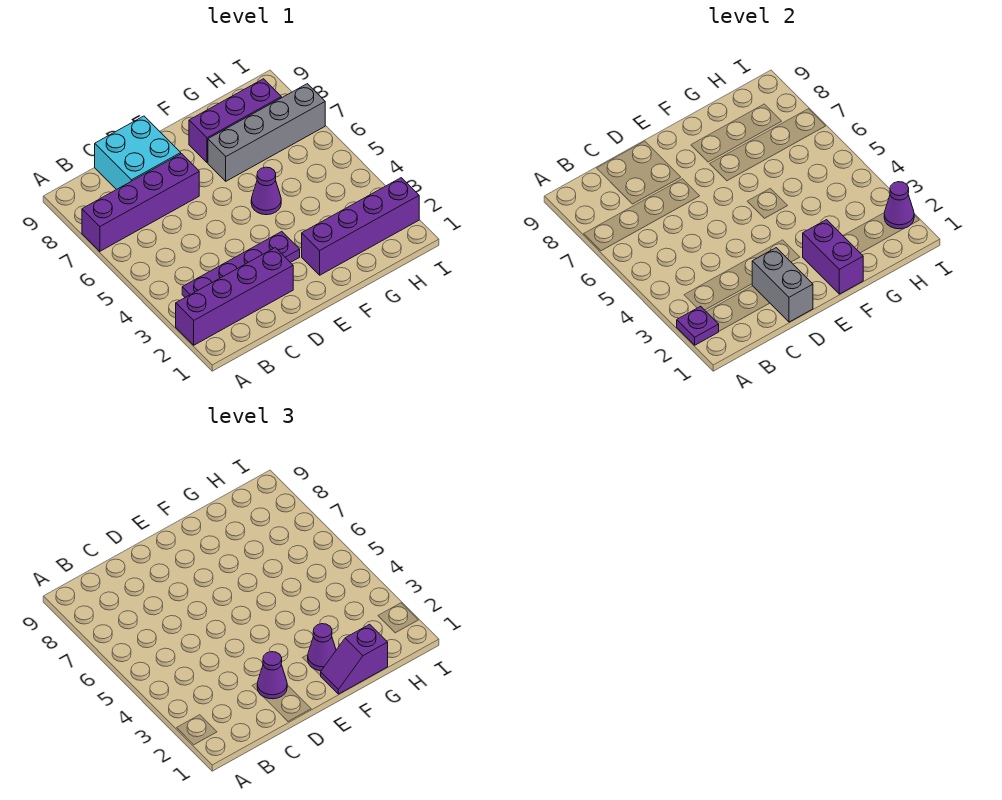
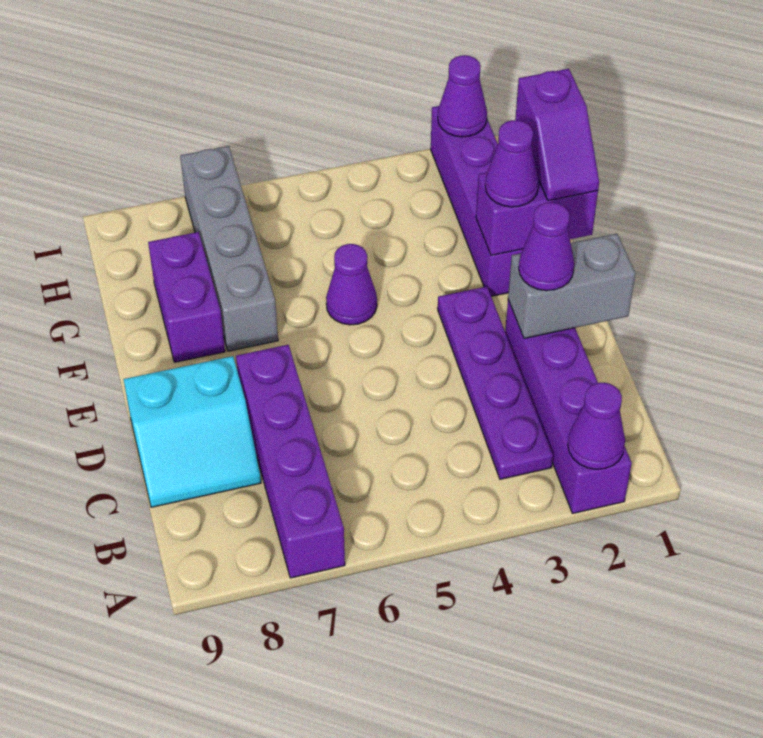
purple plate A2 level 2 -> purple cone A2 level 2
cyan brick C8:D9 level 1 -> cyan slope C8:D9 level 1 top D
purple brick F8:H8 level 1 -> purple brick F8:G8 level 1

